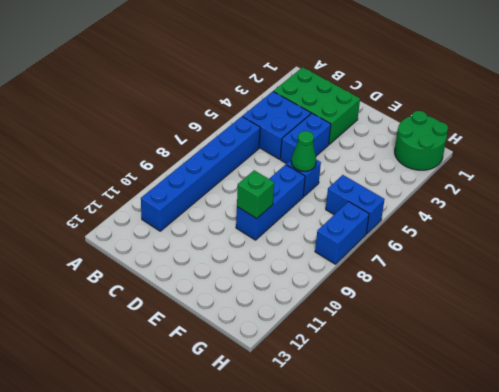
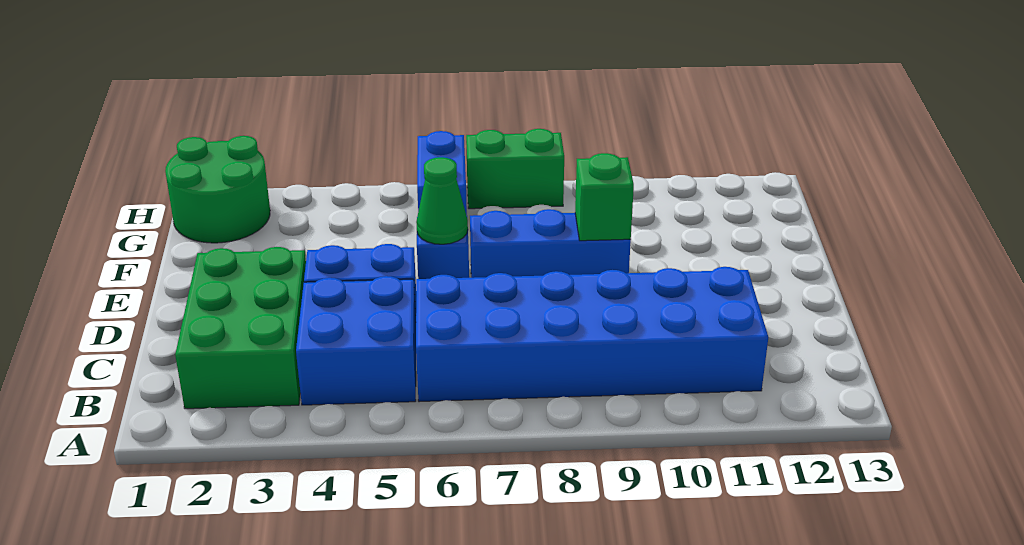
blue brick B6:B11 level 1 -> blue brick B6:C11 level 1
blue brick H7:H8 level 1 -> green brick H7:H8 level 1

